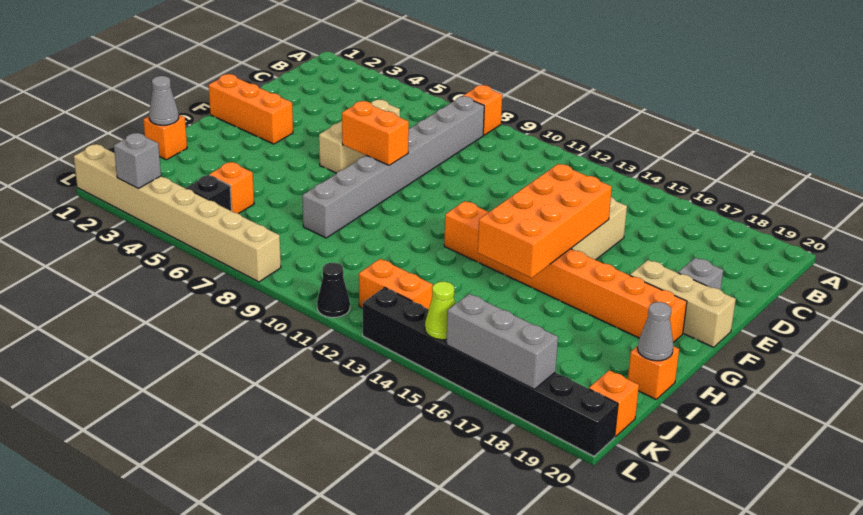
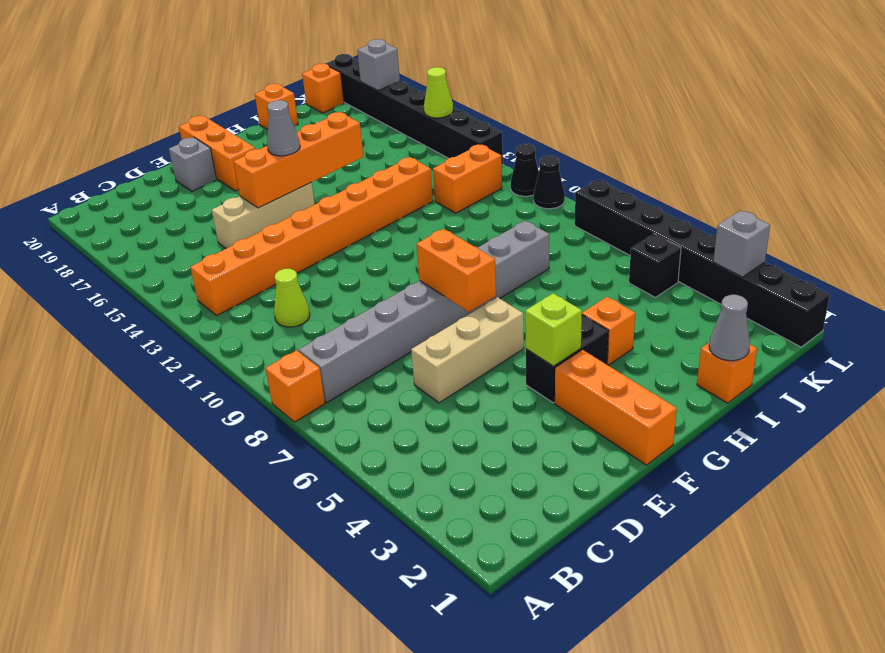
none -> lime cone C11 level 1
orange brick E14:H15 level 2 -> orange brick E15:H15 level 2
none -> black brick F4:G4 level 1
none -> lime brick F4 level 2
tan brick F18:F20 level 1 -> orange brick F18:F20 level 1
orange brick G12:G19 level 1 -> orange brick B13:I13 level 1
grey cone I20 level 2 -> grey cone F15 level 3
orange brick J5 level 1 -> orange brick H4 level 1
orange brick K12:K13 level 1 -> orange brick J12:K12 level 1
tan brick L1:L8 level 1 -> black brick L1:L8 level 1
none -> black cone L10 level 1
grey brick L16:L18 level 2 -> grey brick L18 level 2

